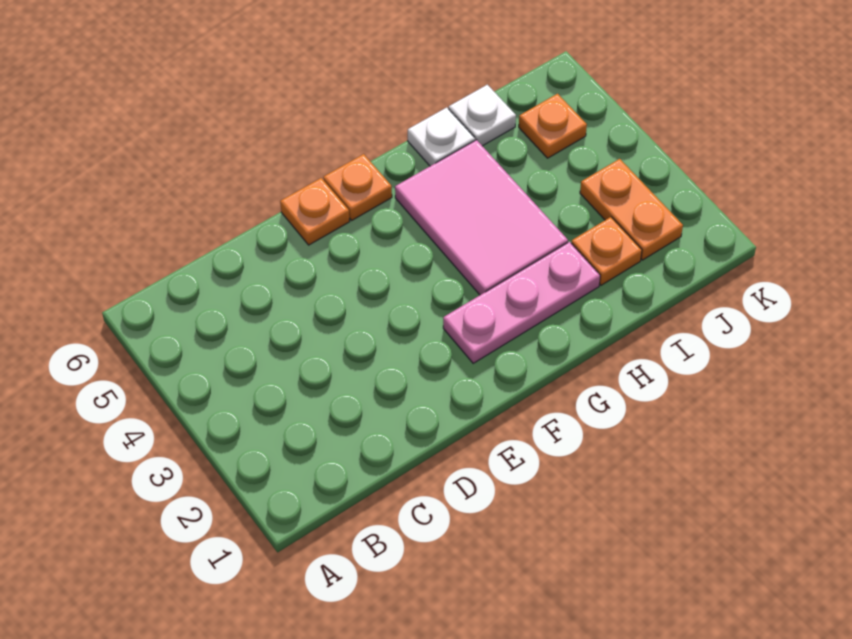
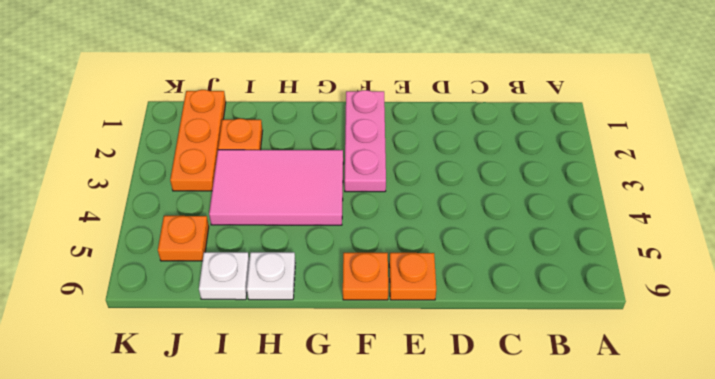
pink plate F2:H2 level 1 -> pink plate F1:F3 level 1
pink tile G3:H5 level 1 -> pink tile G3:I4 level 1
orange plate J2:J3 level 1 -> orange plate J1:J3 level 1

